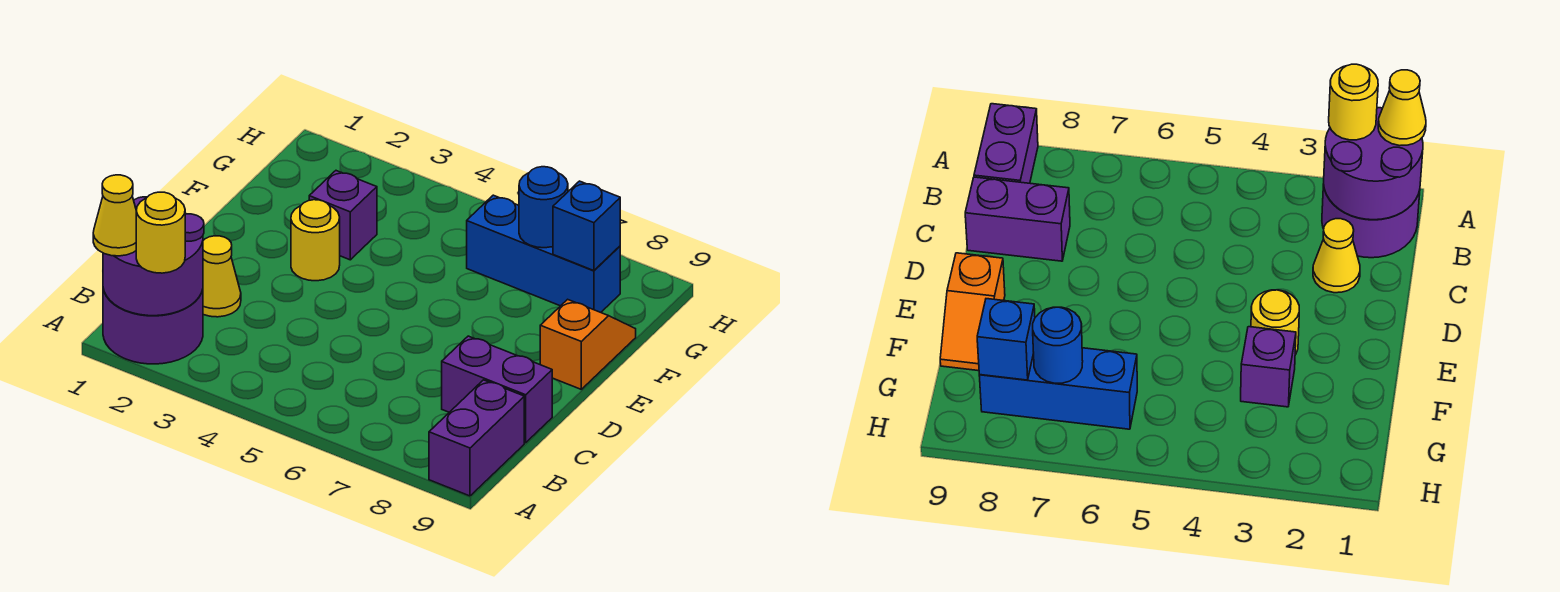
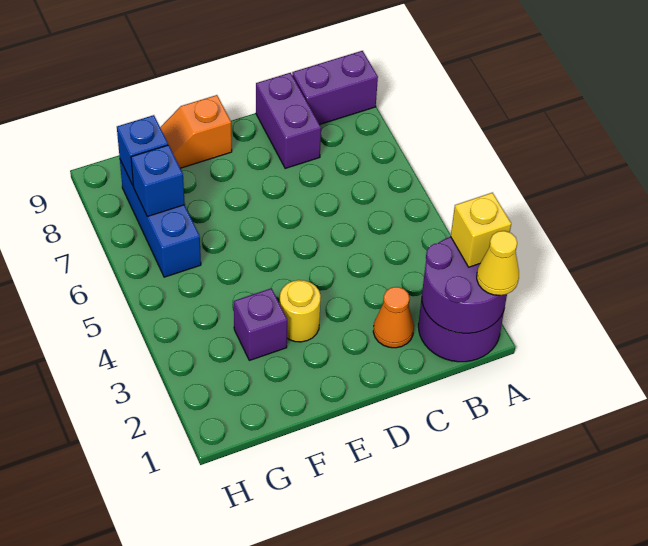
yellow round brick A2 level 3 -> yellow brick A2 level 3
yellow cone C2 level 1 -> orange cone C2 level 1
blue round brick G7 level 2 -> blue brick G7 level 2

